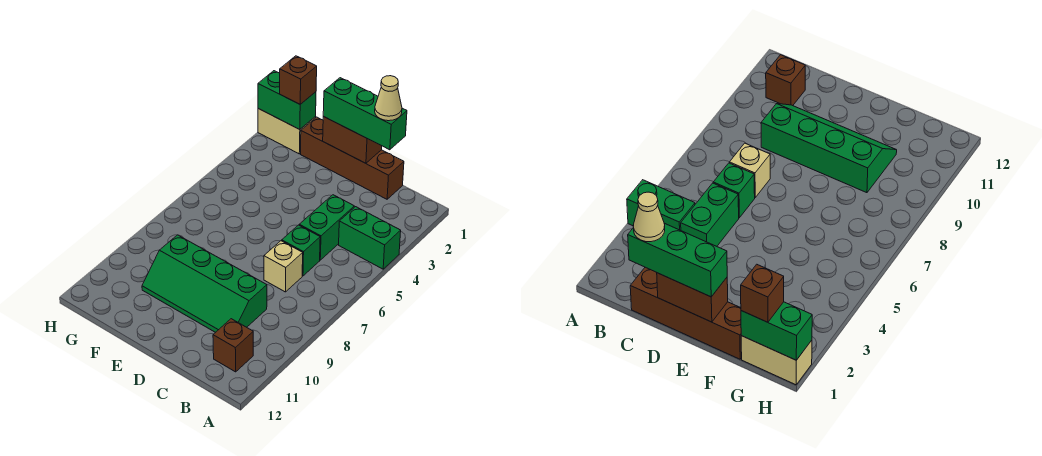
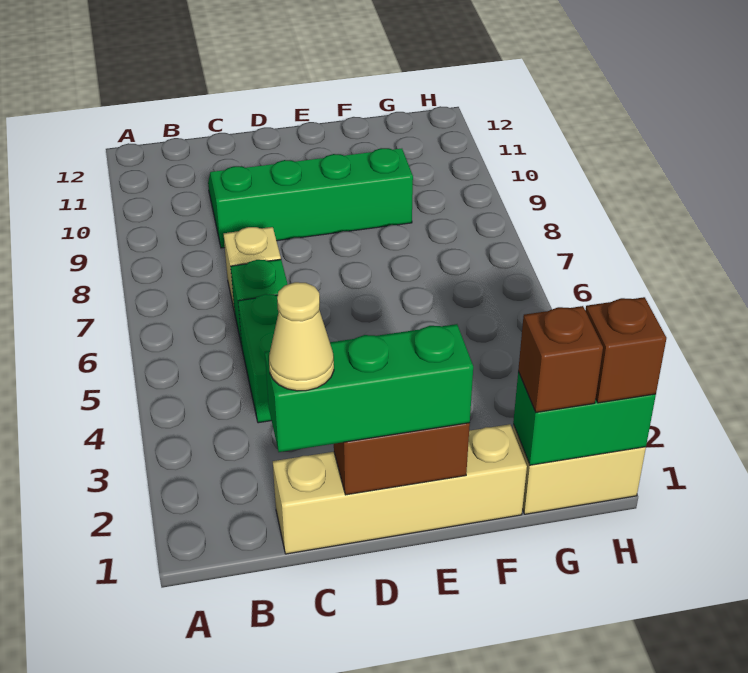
green brick A4:B4 level 1 -> none
brown brick B11 level 1 -> brown brick H1 level 3
brown brick C1:F1 level 1 -> tan brick C1:F1 level 1

